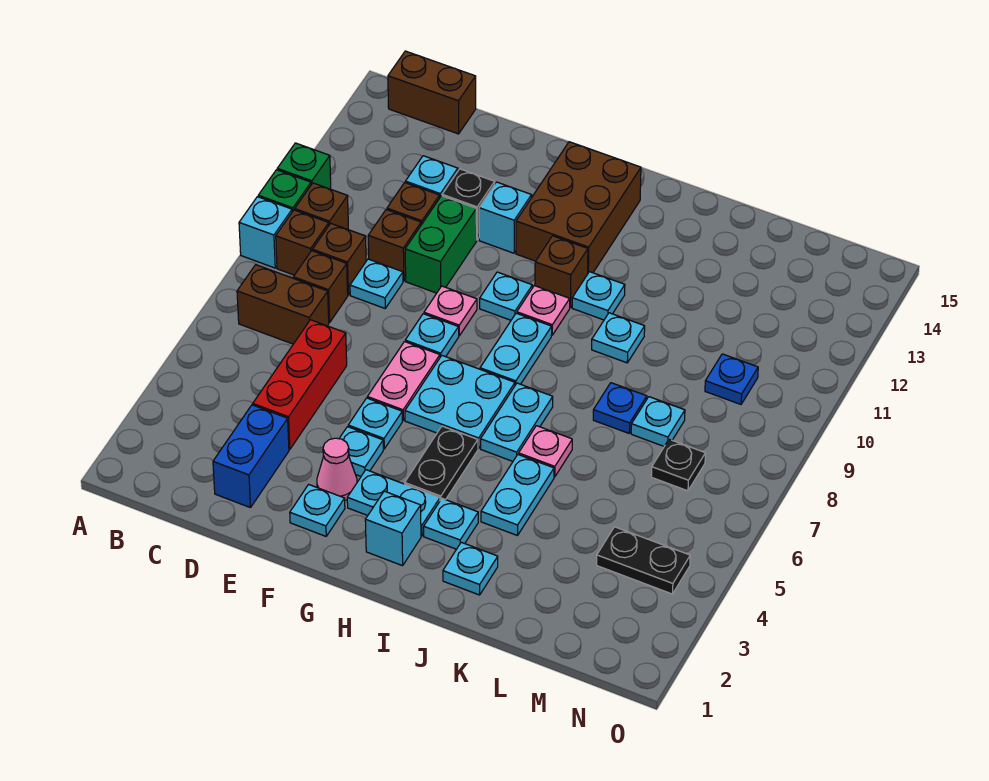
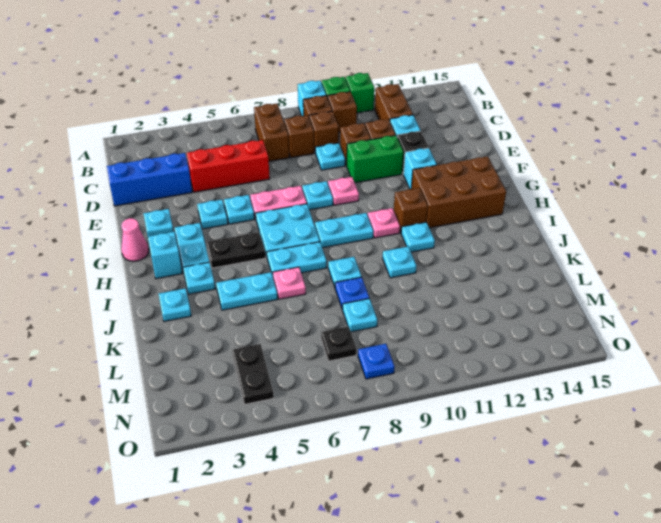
brown brick B15:C15 level 1 -> brown brick B12:C12 level 1
blue brick D2:D3 level 1 -> blue brick D1:D3 level 1
pink cone F3 level 1 -> pink cone G1 level 1
cyan plate G10 level 1 -> cyan plate J8 level 1
blue plate M10 level 1 -> blue plate N8 level 1

